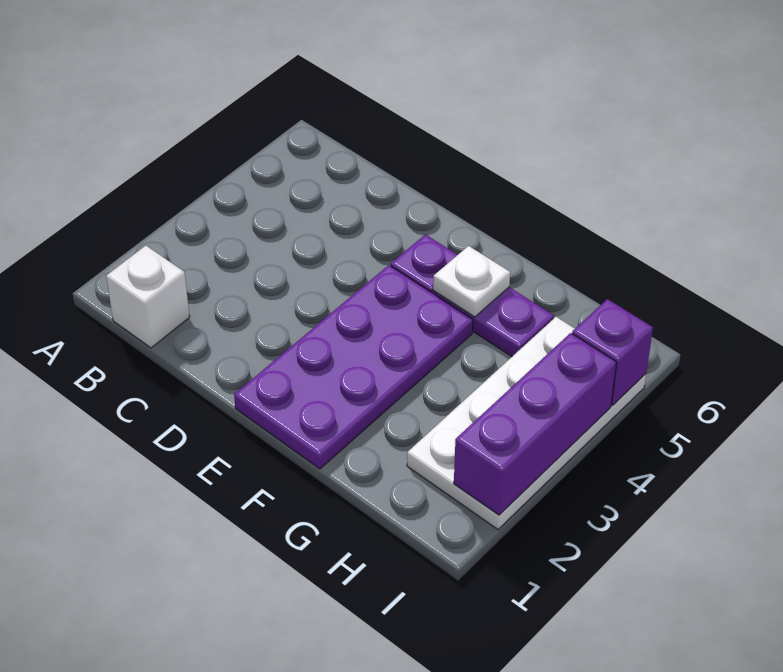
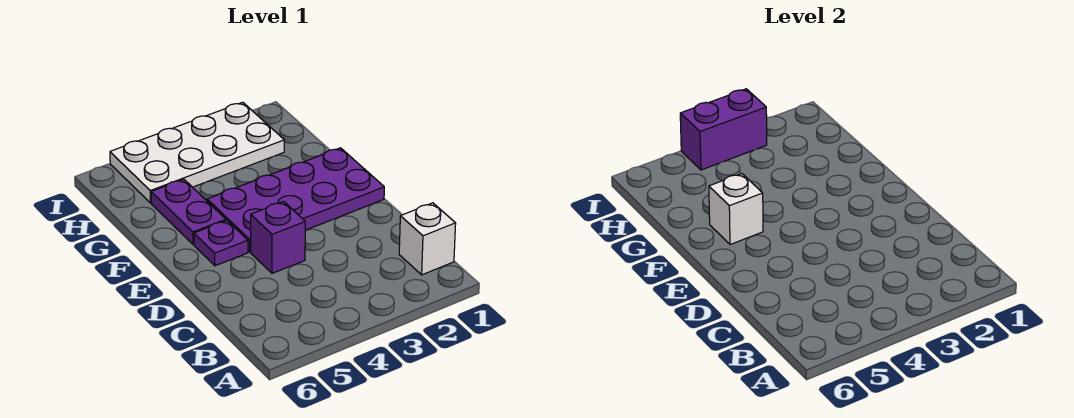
white plate F5 level 2 -> white brick F5 level 2
purple brick I2:I4 level 2 -> purple brick I3:I4 level 2
purple brick I5 level 2 -> purple brick D4 level 1

